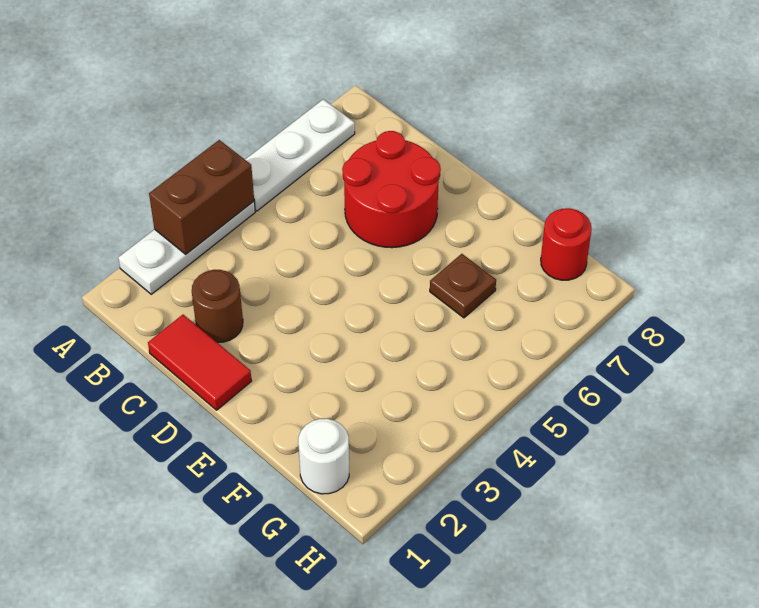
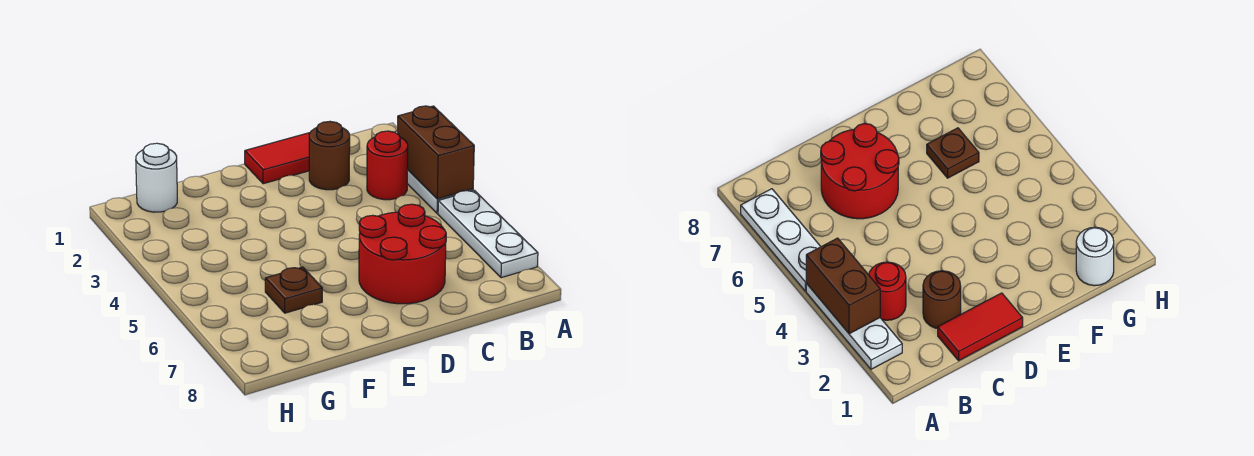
red round brick G8 level 1 -> red round brick B3 level 1

